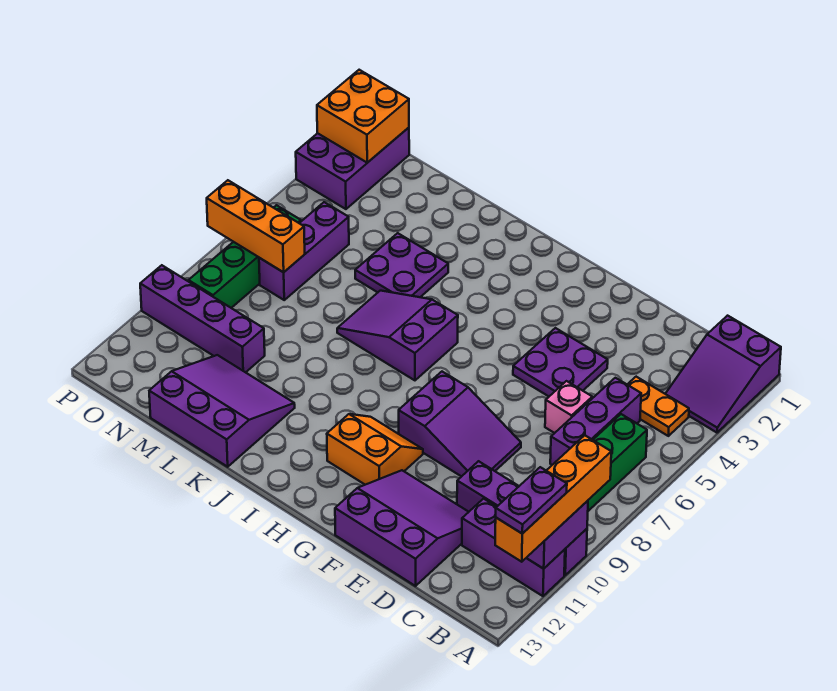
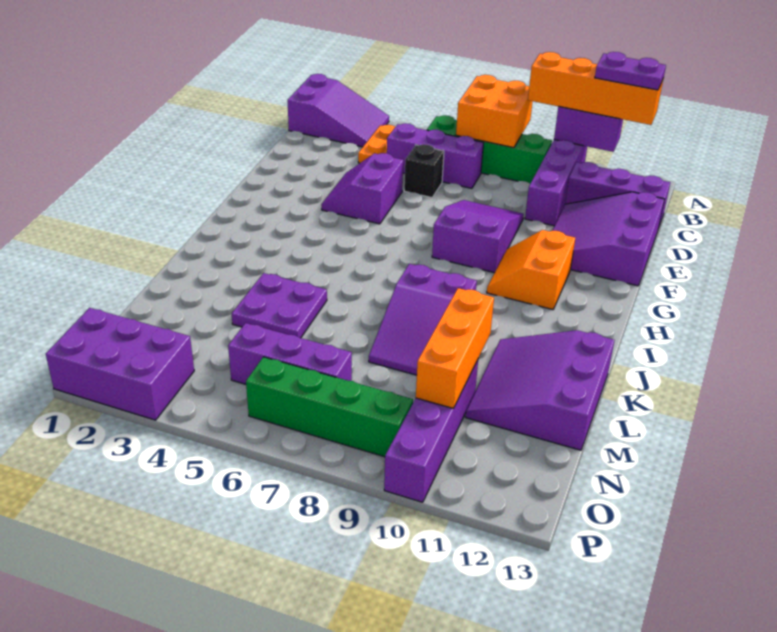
purple brick A11:C11 level 1 -> purple brick C11:C13 level 1
pink brick D6 level 1 -> black brick D6 level 1
purple plate E4:F5 level 1 -> purple slope E4:F5 level 1 top 5
purple slope I6:K7 level 1 top I -> purple slope J8:L9 level 1 top J
orange brick N7:P7 level 2 -> orange brick L10:N10 level 2
orange brick O1:P2 level 2 -> orange brick A7:B8 level 2

